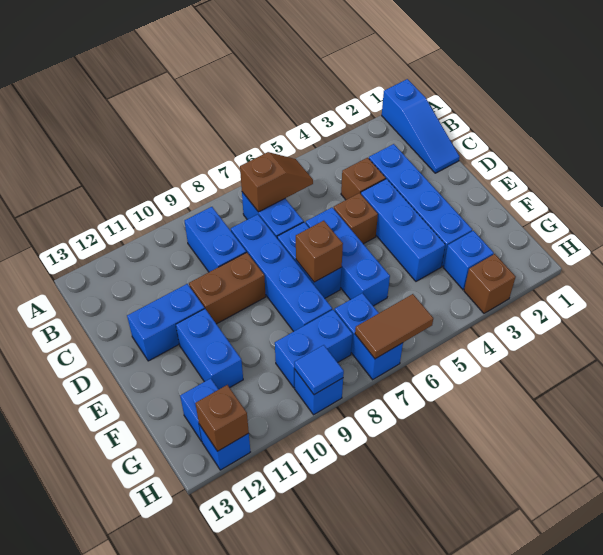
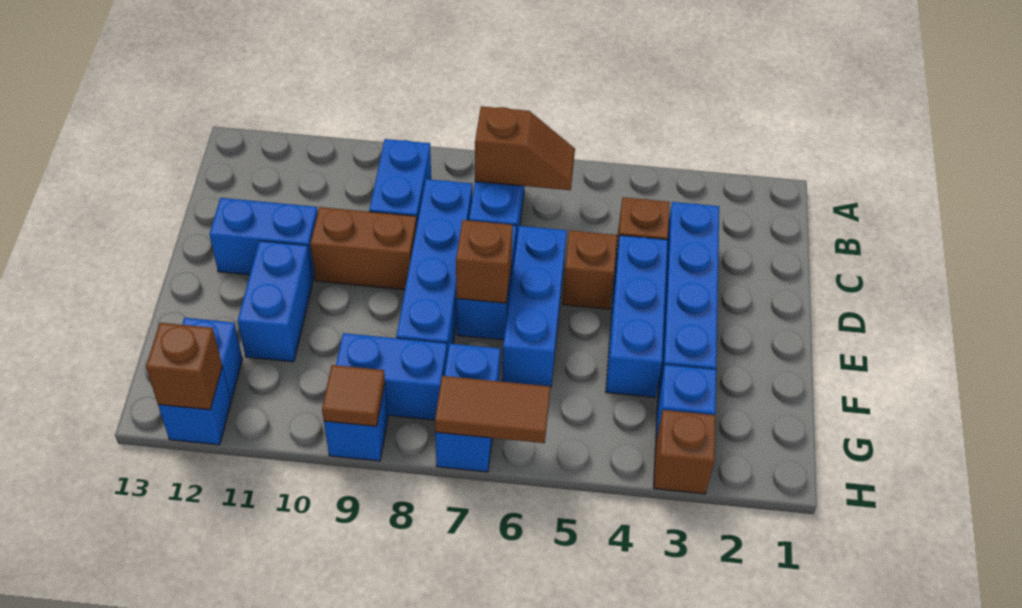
blue slope A1:C1 level 1 top A -> none
blue tile H9 level 2 -> brown tile H9 level 2

